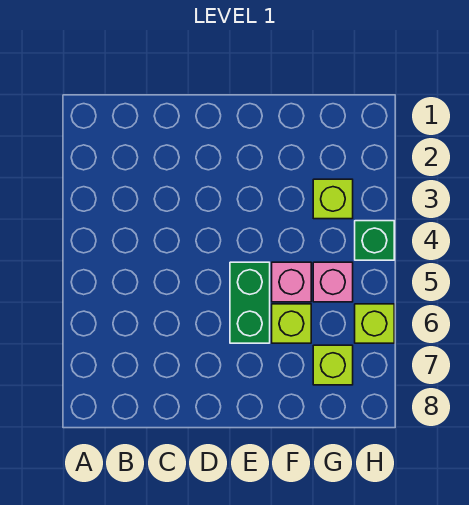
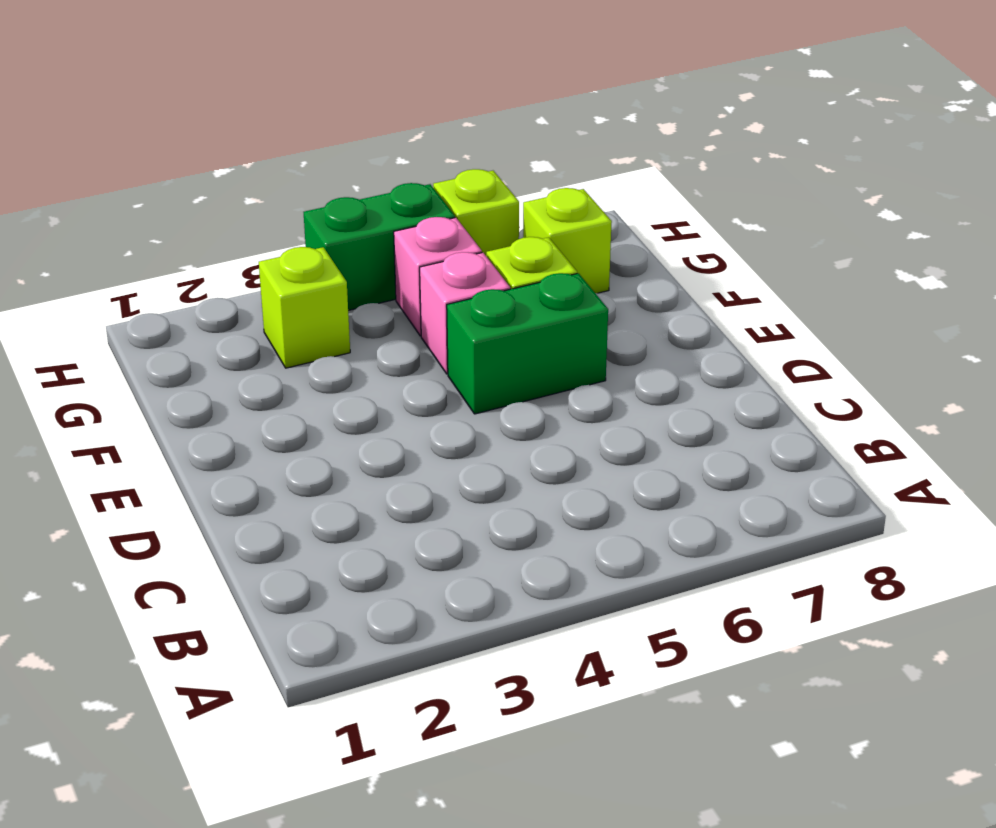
green brick H4 level 1 -> green brick H4:H5 level 1

